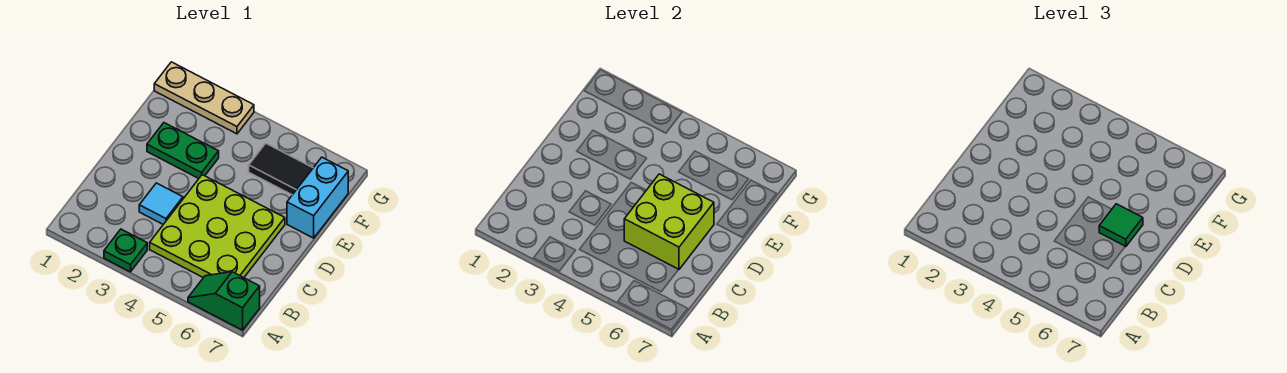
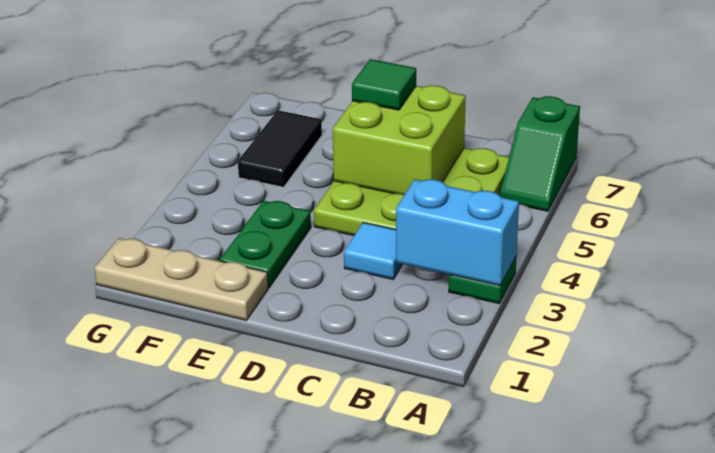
cyan brick E7:F7 level 1 -> cyan brick A3:B3 level 2
tan plate G1:G3 level 1 -> tan plate E1:G1 level 1

